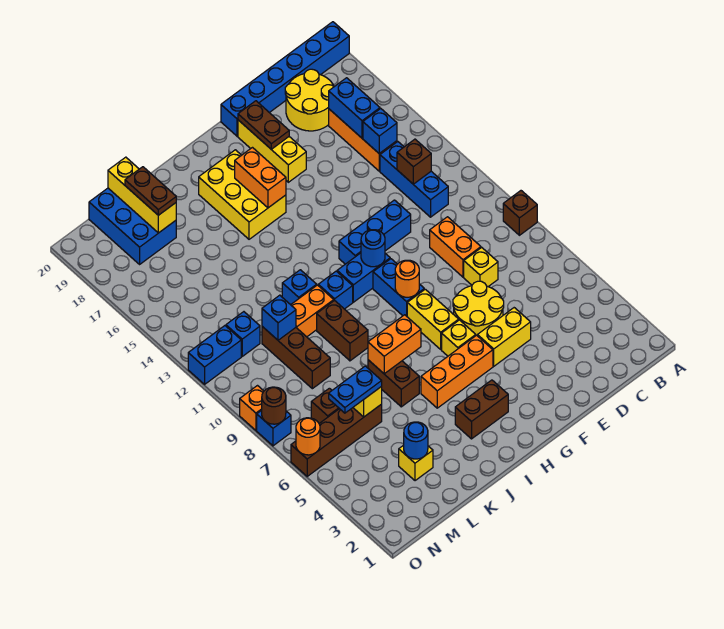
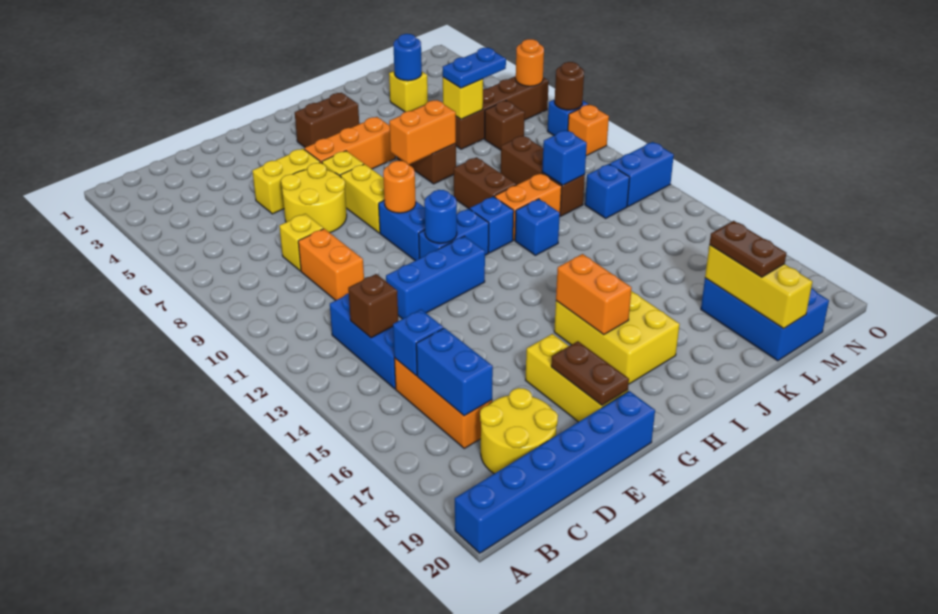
brown brick A9 level 1 -> none

